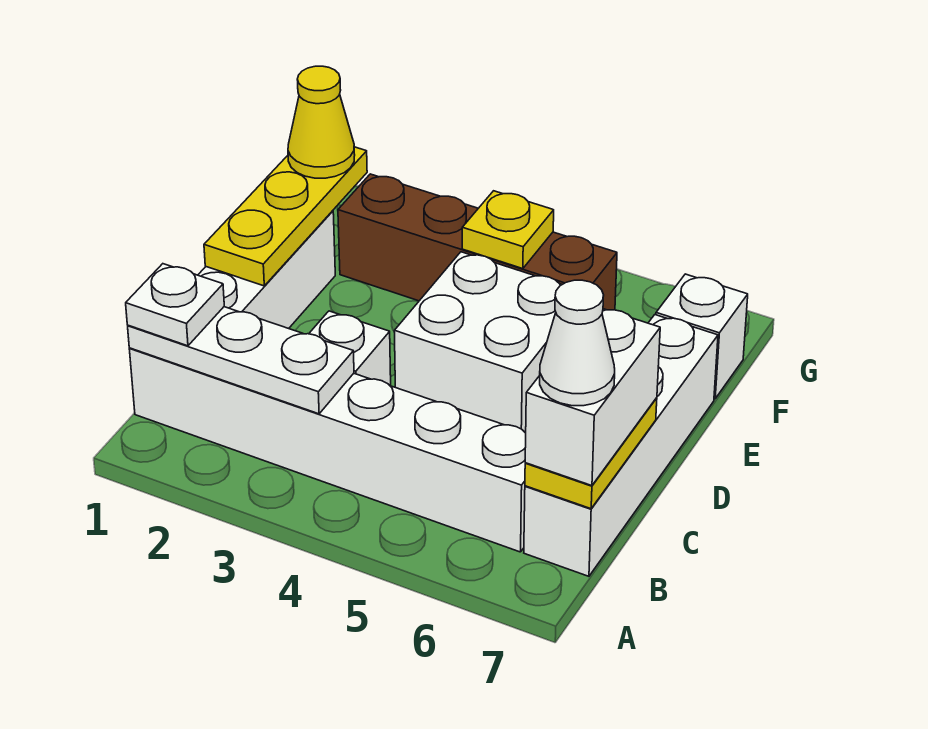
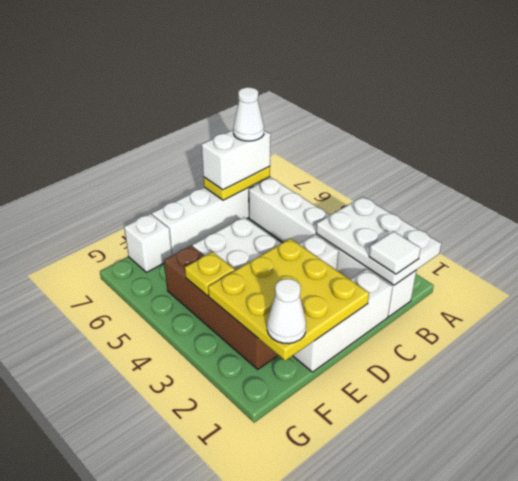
white plate B1:B3 level 2 -> white plate A1:B3 level 2
white plate B1 level 3 -> white tile B1 level 3
yellow plate D1:F1 level 2 -> yellow plate D1:F3 level 2
yellow cone F1 level 3 -> white cone F1 level 3

